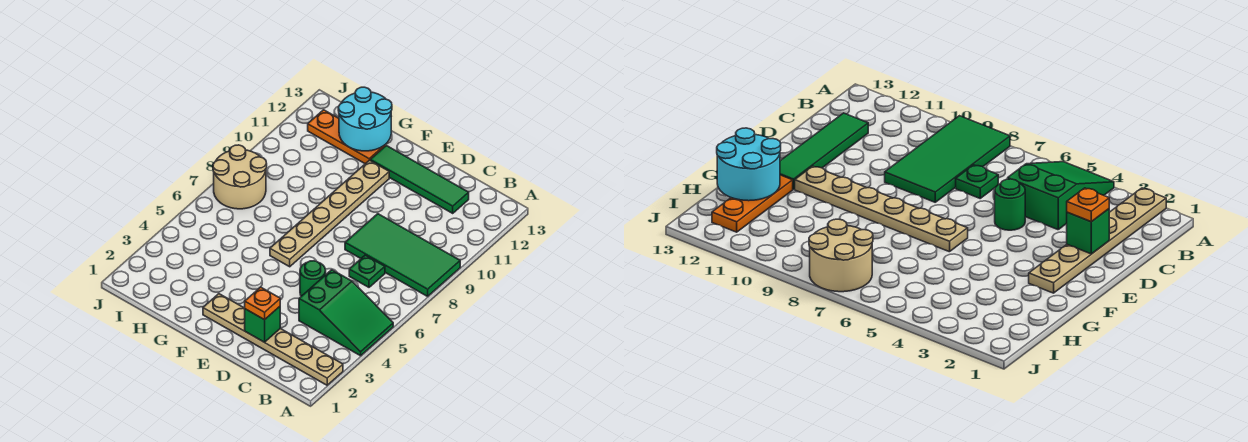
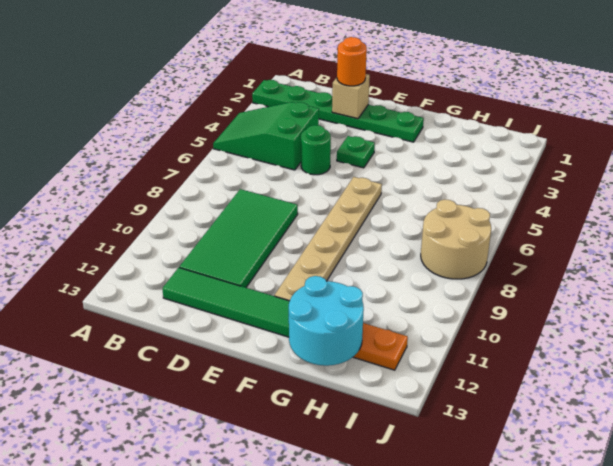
tan plate A2:F2 level 1 -> green plate A2:F2 level 1
green tile A8:D9 level 1 -> green tile C8:D11 level 1
green plate C7 level 1 -> green plate E4 level 1
green brick D2 level 2 -> tan brick D2 level 2
orange plate D2 level 3 -> orange round brick D2 level 3

